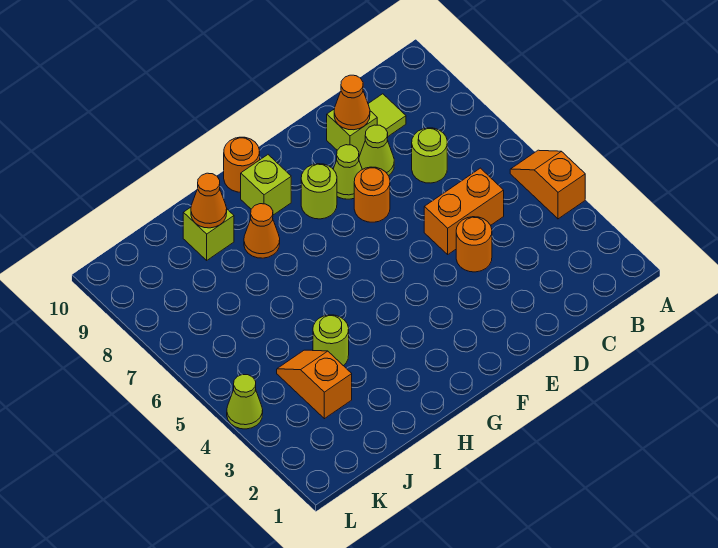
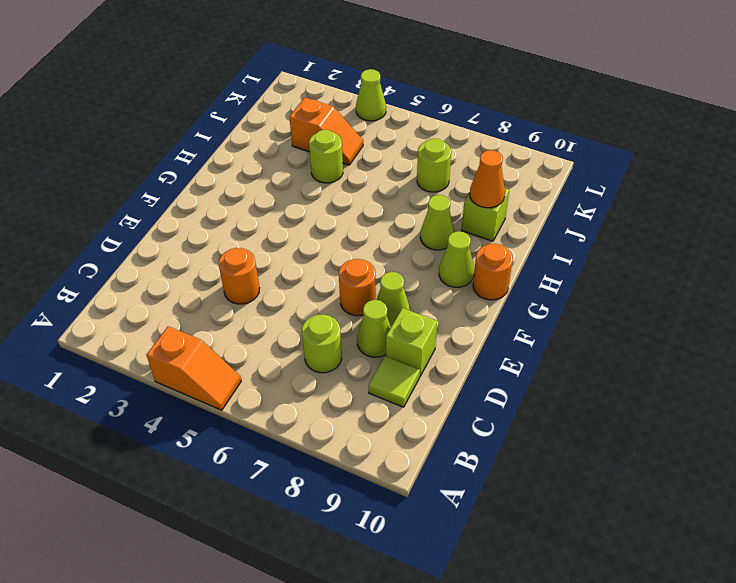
orange brick C5:D5 level 1 -> none
orange cone D9 level 2 -> none
lime round brick F8 level 1 -> lime round brick J7 level 1
lime brick G9 level 1 -> lime cone G9 level 1
orange cone H8 level 1 -> lime cone H8 level 1

